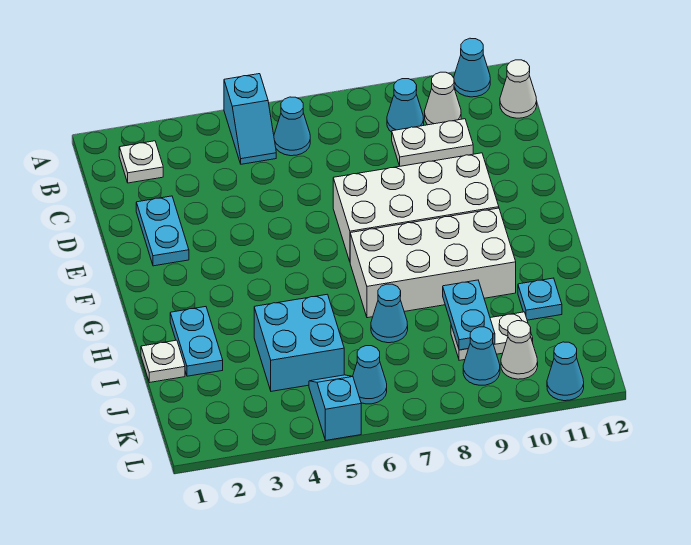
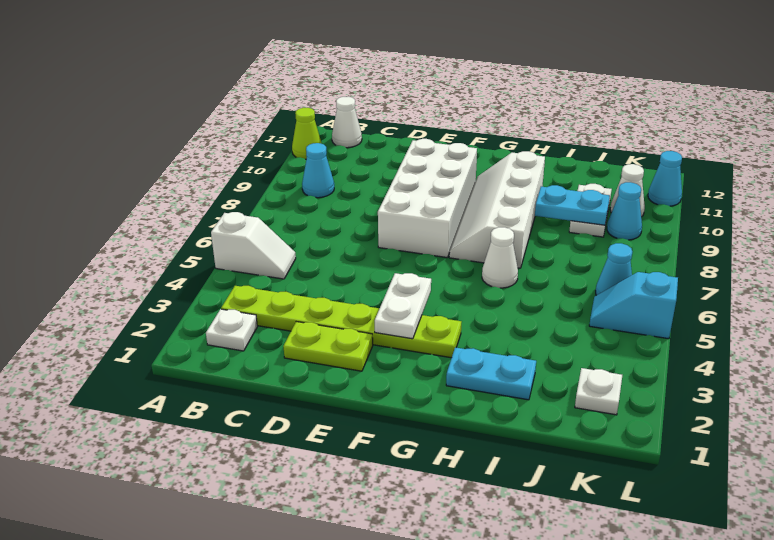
cyan slope A5:B5 level 1 top A -> white slope A5:B5 level 1 top A
cyan cone A11 level 1 -> lime cone A11 level 1
none -> lime plate B3:G3 level 1
cyan cone B6 level 1 -> none
white cone B10 level 1 -> white cone H6 level 1
white plate C9:C10 level 1 -> white plate F3:F4 level 2
cyan plate D2:E2 level 1 -> lime plate D2:E2 level 1
white brick G7:H10 level 1 -> white slope G7:H10 level 1 top H
white plate I1 level 1 -> white plate K2 level 1
cyan brick I4:J5 level 1 -> none
cyan cone I7 level 1 -> none
cyan plate I11 level 1 -> none

